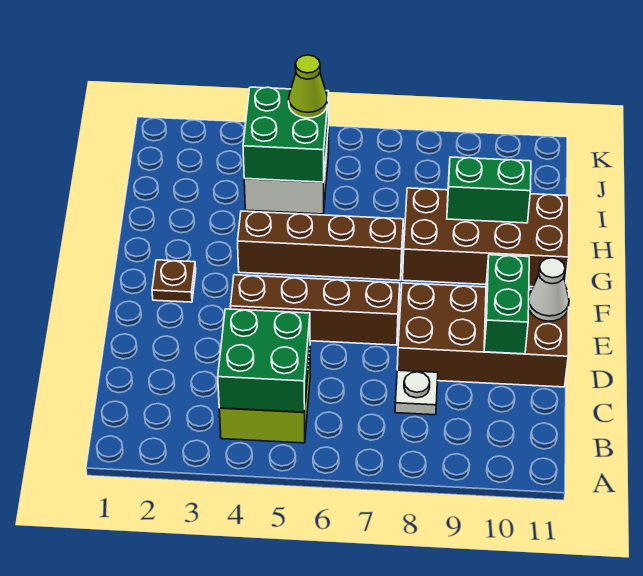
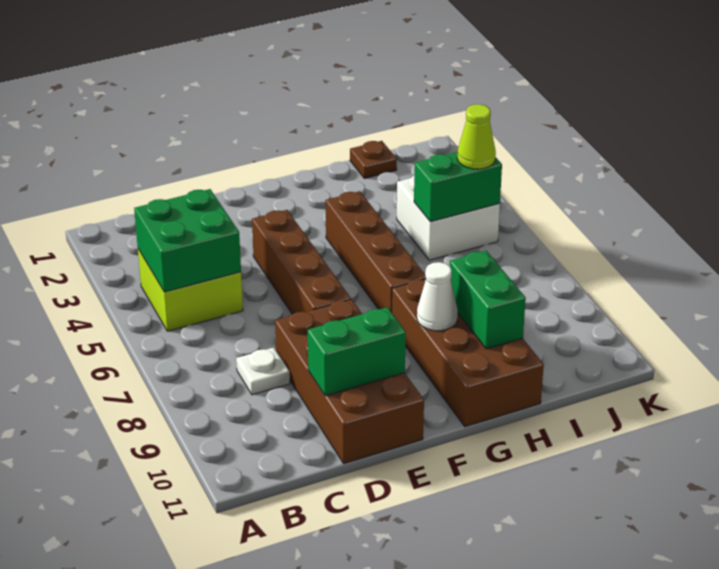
white cone E11 level 2 -> white cone G9 level 2
brown plate F2 level 1 -> brown plate I1 level 1
green brick I4:J5 level 2 -> green brick I5:J5 level 2

